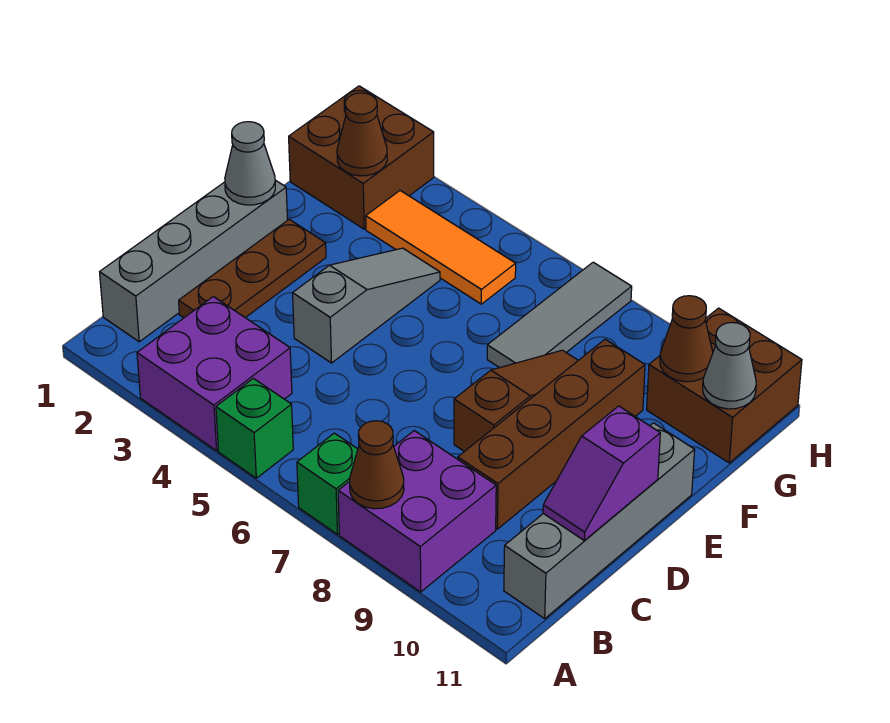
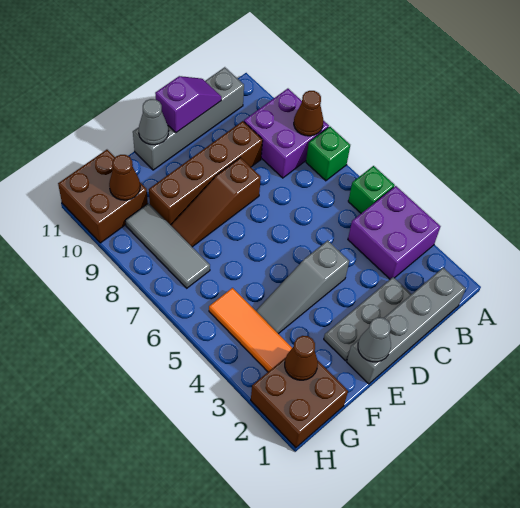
brown plate C2:E2 level 1 -> grey plate C2:E2 level 1
grey tile F7:H7 level 1 -> grey tile G7:G9 level 1
grey cone G11 level 2 -> grey cone E11 level 2

